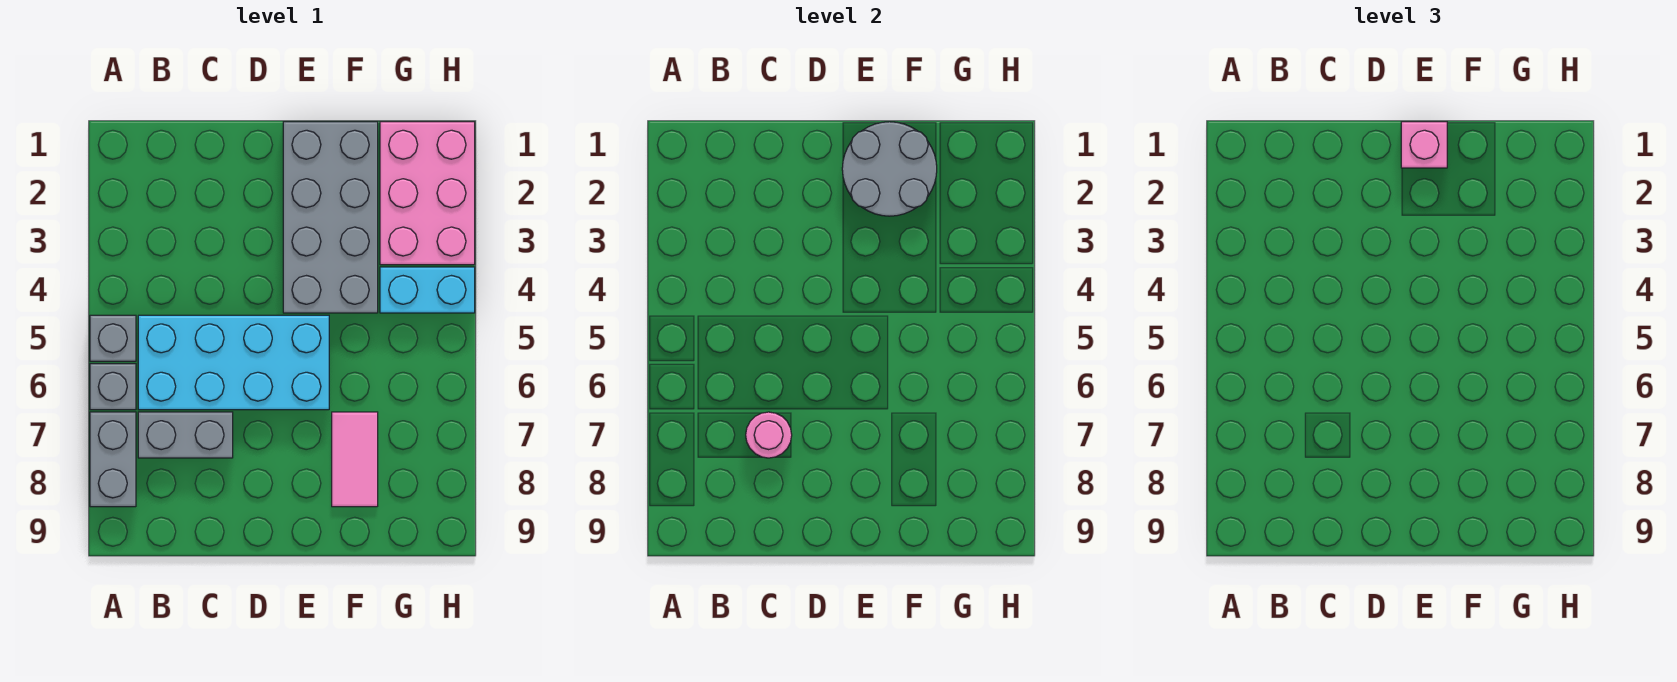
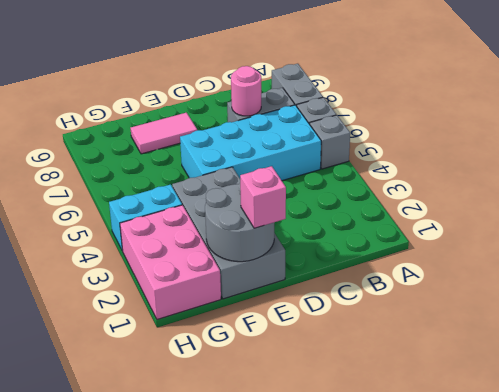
pink tile F7:F8 level 1 -> pink tile E8:F8 level 1

